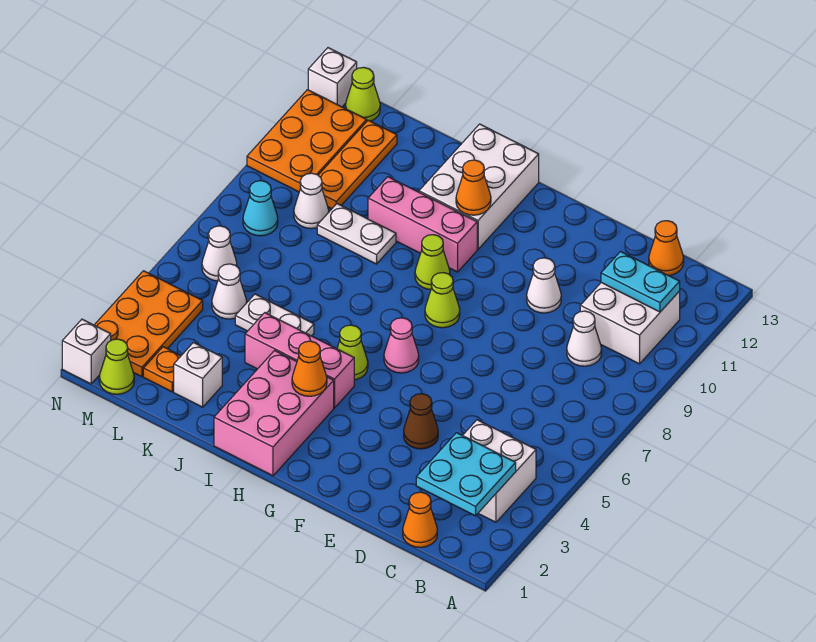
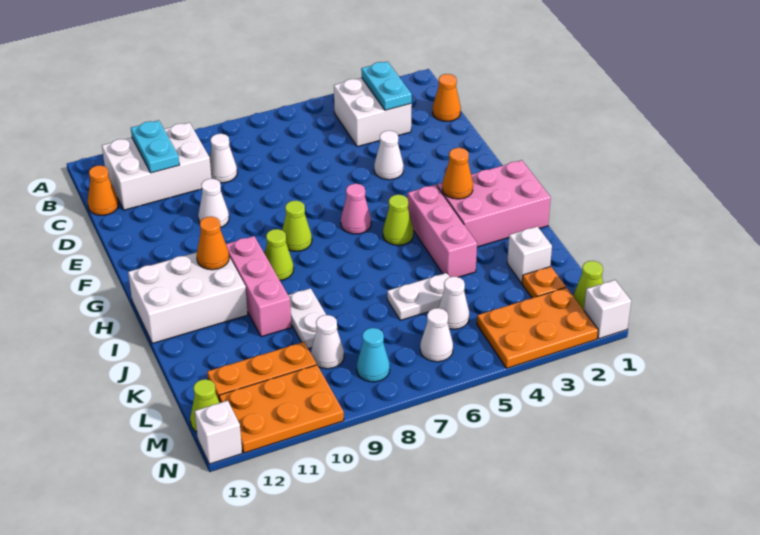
cyan plate B2:C3 level 2 -> cyan plate B3:C3 level 2
white brick B10:C11 level 1 -> white brick B10:C12 level 1
brown cone E4 level 1 -> white cone E4 level 1
white plate J5:K5 level 1 -> white plate K5:K6 level 1

